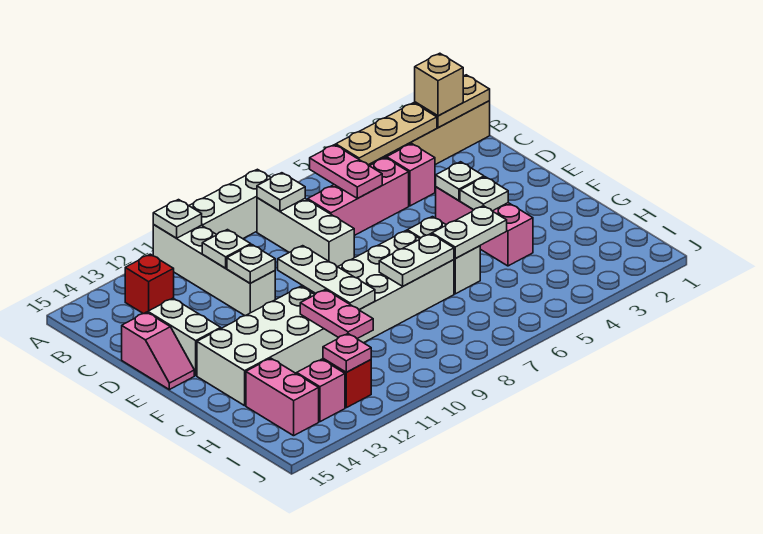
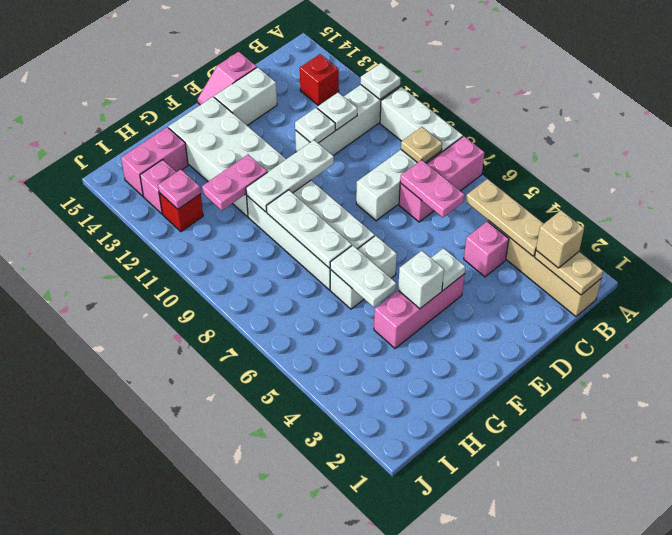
pink plate B6:C6 level 2 -> pink plate C6:C7 level 2
white plate B8 level 2 -> tan plate B8 level 2
pink brick C5:C7 level 1 -> pink brick A7:C7 level 1
white plate F4 level 2 -> white brick F4 level 2
white plate G7:G8 level 2 -> white plate G7:G9 level 2

